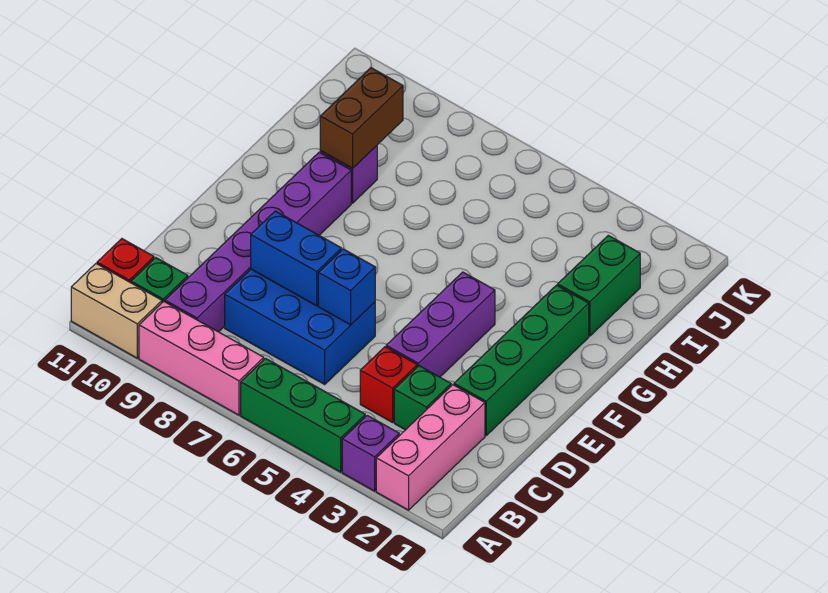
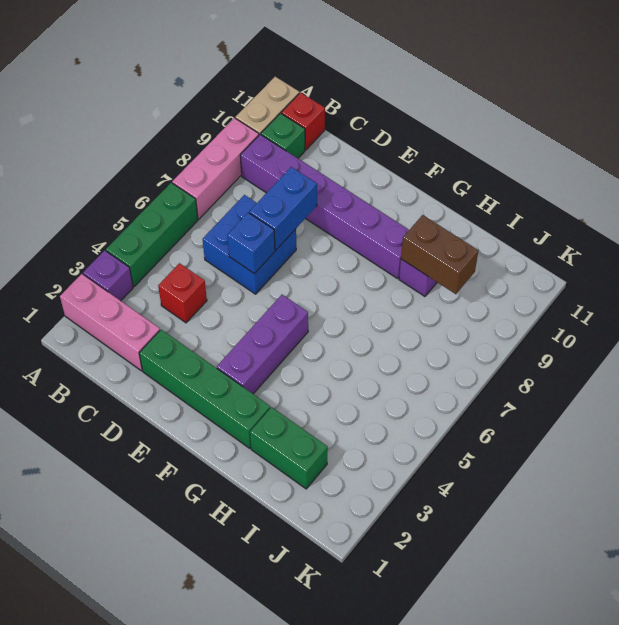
green brick C3 level 1 -> none
blue brick C6:D8 level 1 -> blue brick C6:D7 level 1
purple brick D4:F4 level 1 -> purple brick F3:F5 level 1

